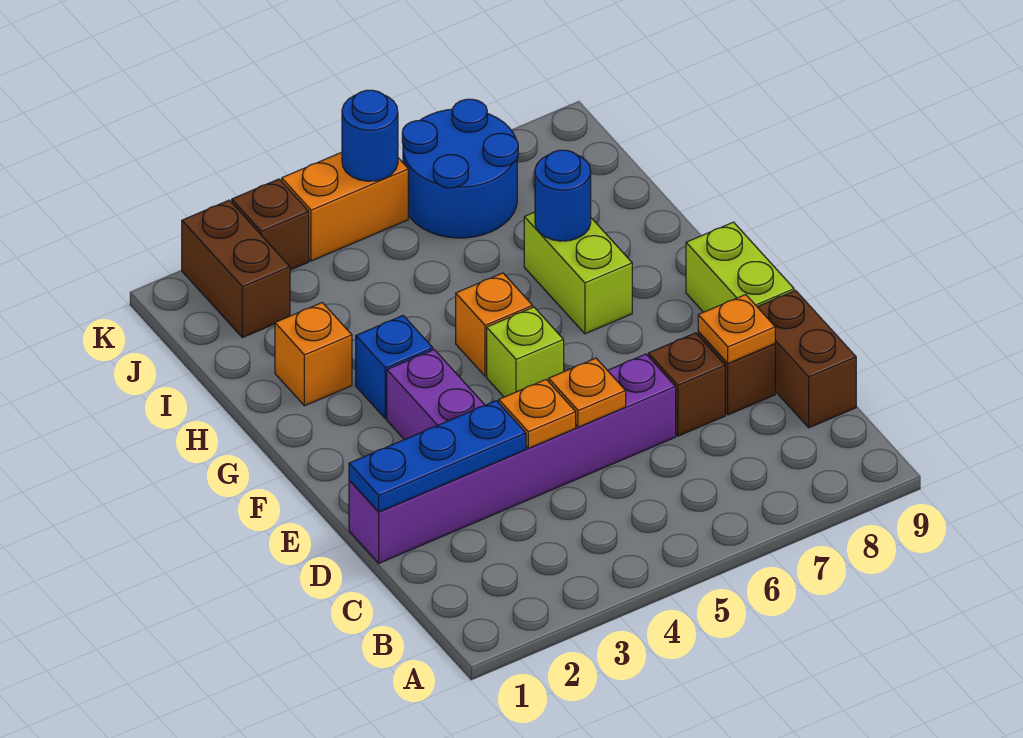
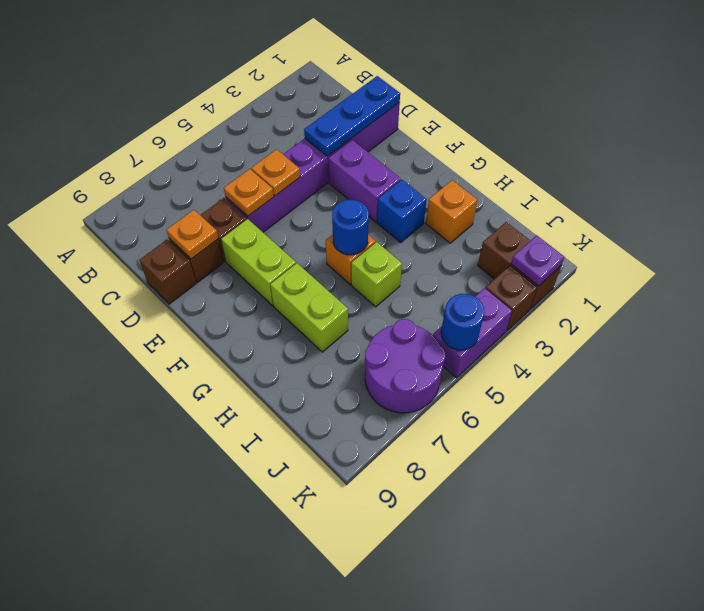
brown brick C9:D9 level 1 -> brown brick D9 level 1
orange plate D4 level 2 -> orange plate D6 level 2
lime brick E9:F9 level 1 -> lime brick E7:F7 level 1
lime brick F5 level 1 -> lime brick H5 level 1
blue round brick H7 level 2 -> blue round brick G5 level 2
blue round brick J6:K7 level 1 -> purple round brick J6:K7 level 1
none -> purple plate K2 level 2
orange brick K4:K5 level 1 -> purple brick K4:K5 level 1

